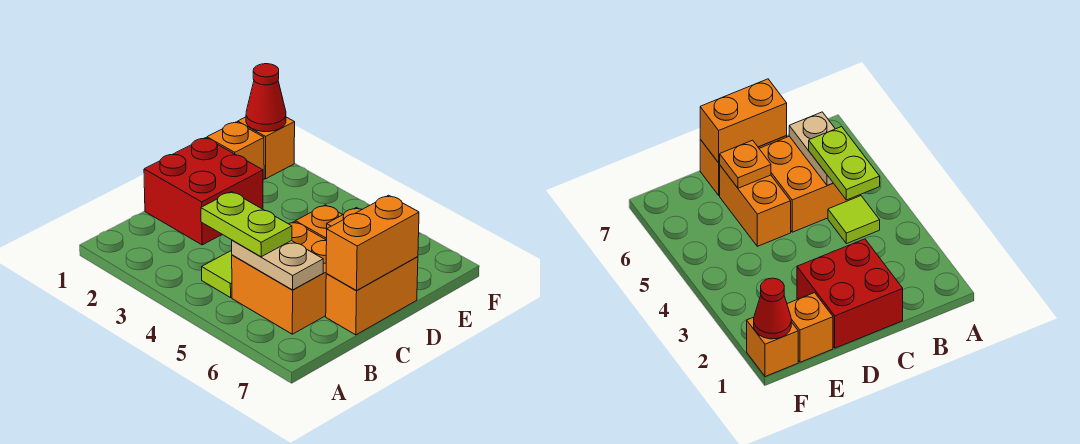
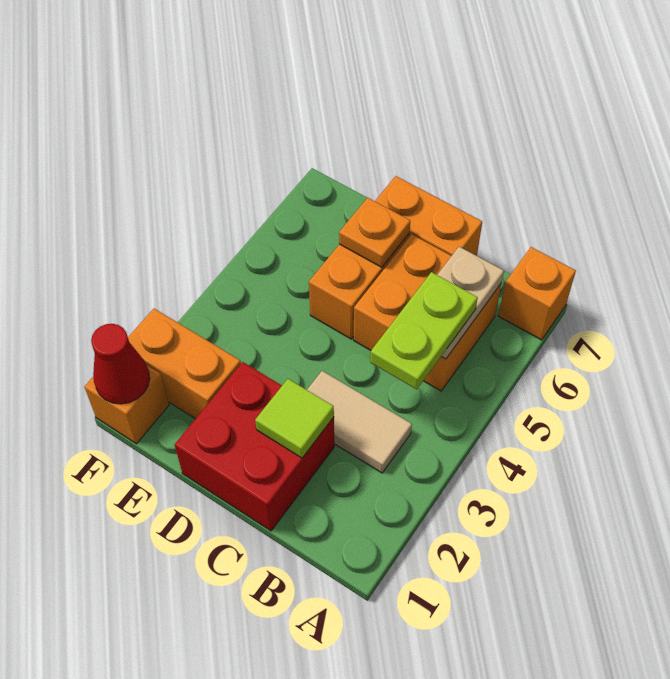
none -> tan tile B3:C3 level 1
lime tile B4 level 1 -> lime tile C2 level 2
orange brick C7:D7 level 2 -> orange brick E2:F2 level 1
orange brick E1 level 1 -> orange brick A7 level 1

